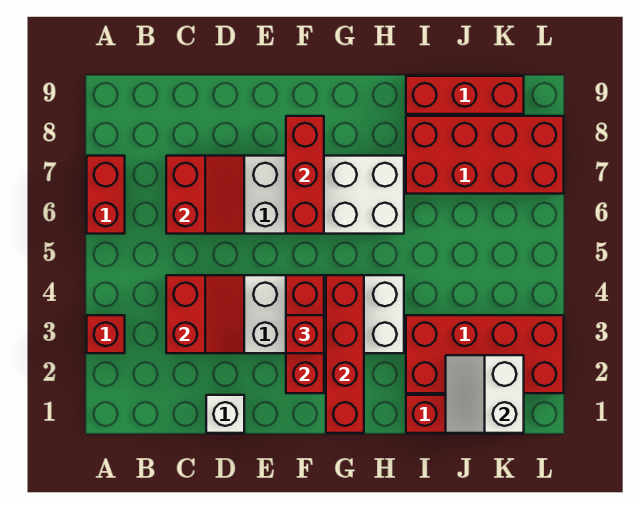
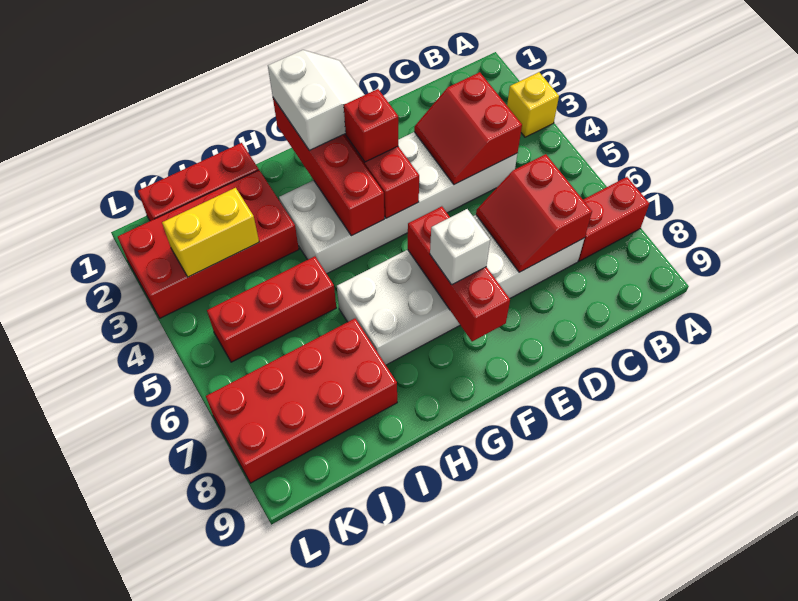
red brick A3 level 1 -> yellow brick A3 level 1
red brick A6:A7 level 1 -> red brick A7:B7 level 1
white brick D1 level 1 -> white brick F7 level 3
red brick I9:K9 level 1 -> red brick I5:K5 level 1
white slope J1:K2 level 2 top K -> white slope F1:G2 level 3 top G
none -> yellow brick J3:K3 level 2

